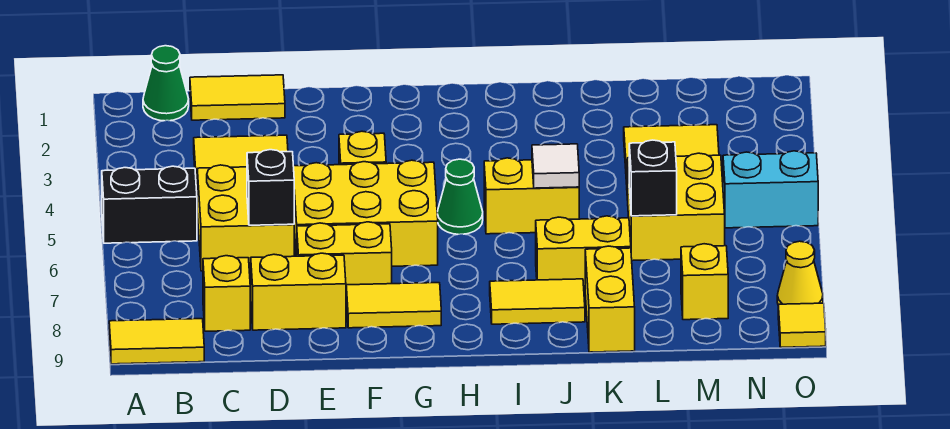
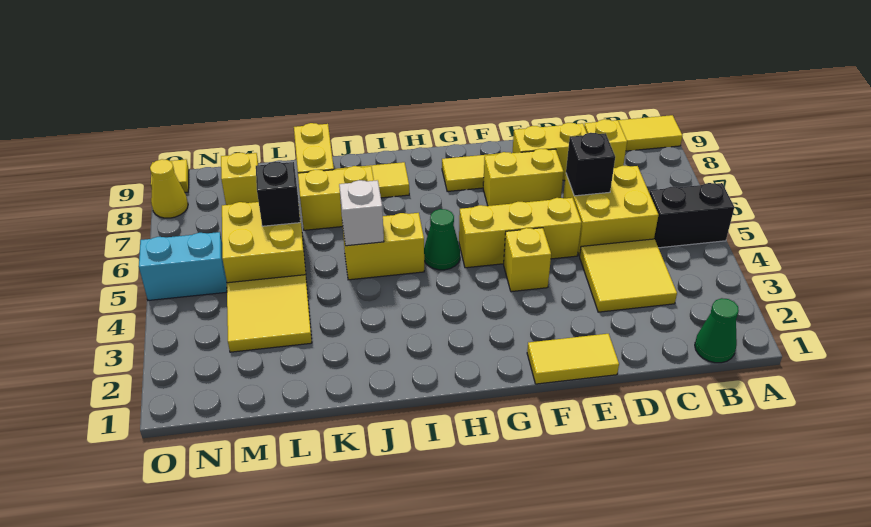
yellow tile C1:D1 level 1 -> yellow tile E1:F1 level 1
yellow brick E5:G6 level 1 -> yellow brick E5:G5 level 1
white tile J5 level 2 -> white brick J5 level 2

